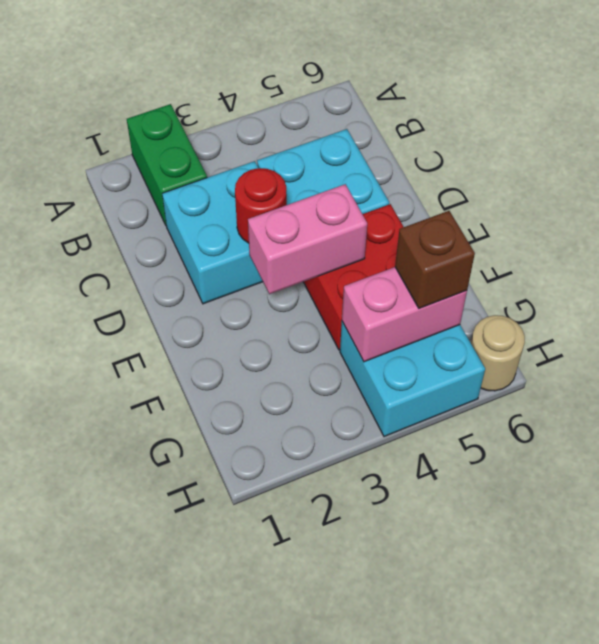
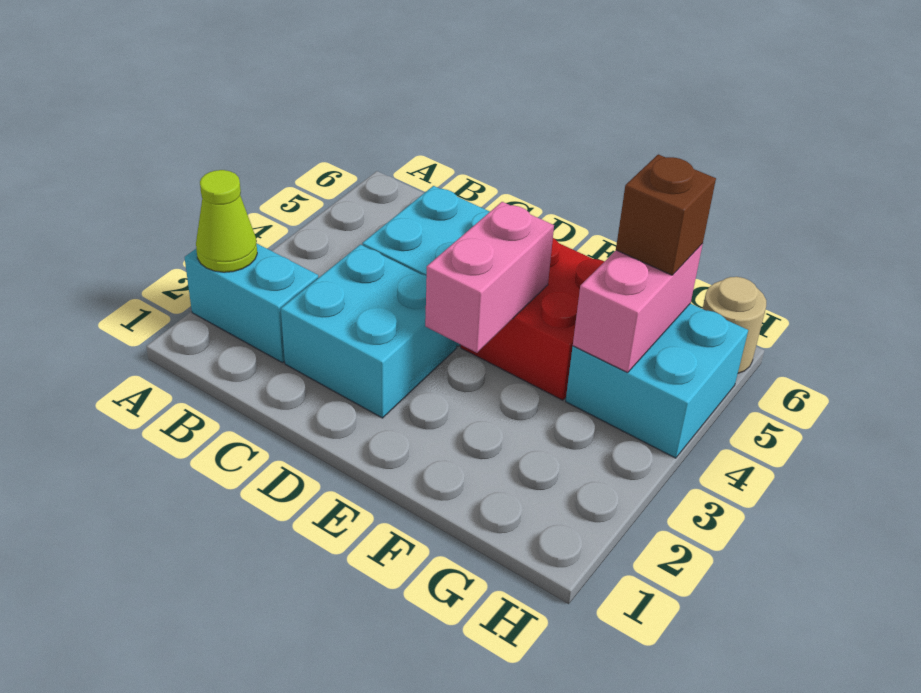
green brick A2:B2 level 1 -> cyan brick A2:B2 level 1
none -> lime cone A2 level 2
red round brick D3 level 2 -> none

